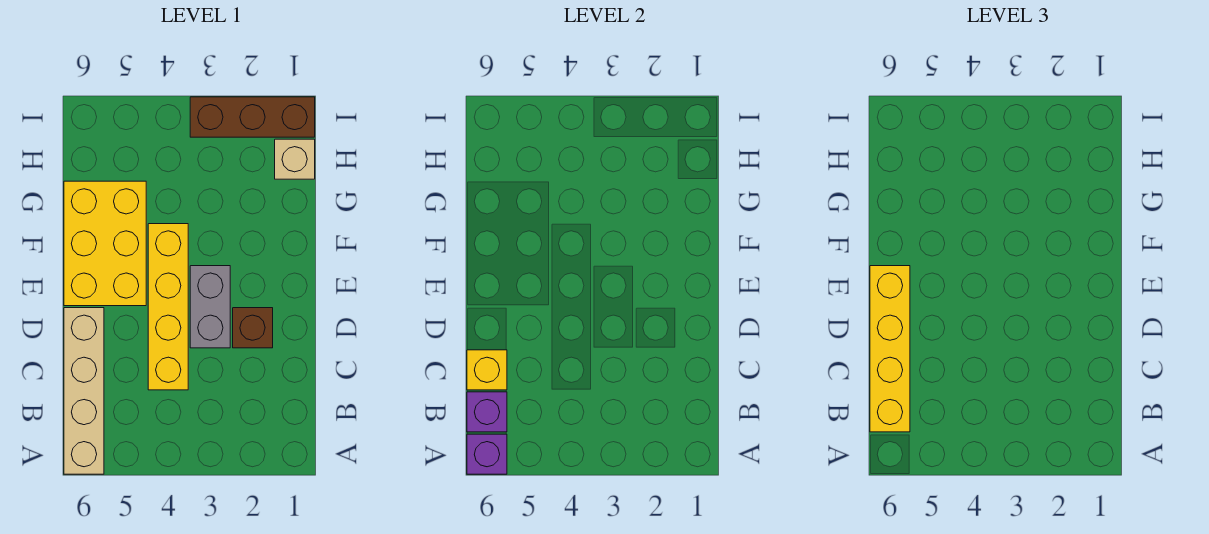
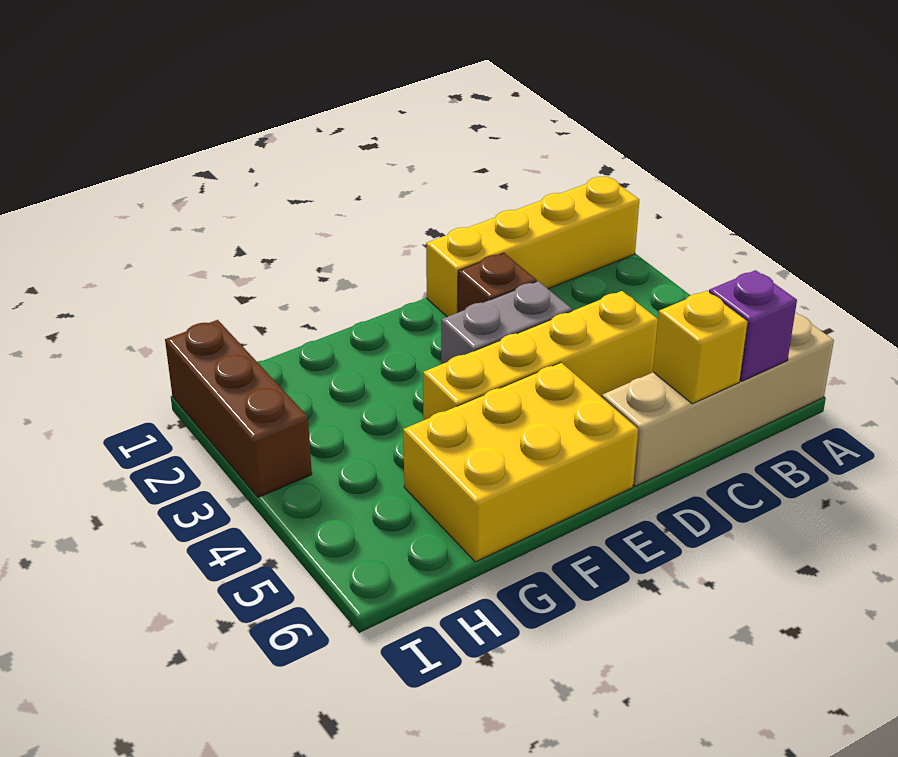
purple brick A6 level 2 -> none
yellow brick B6:E6 level 3 -> yellow brick A1:D1 level 1
tan brick H1 level 1 -> none

